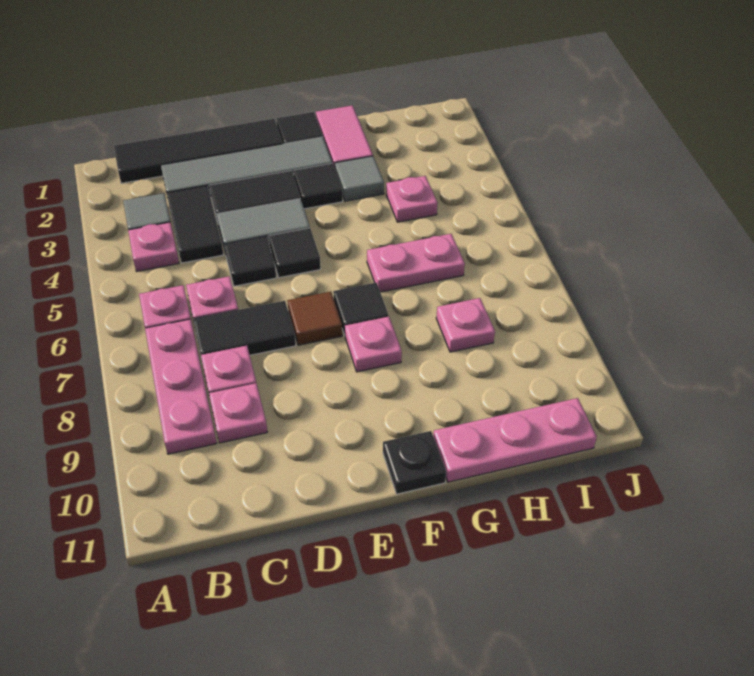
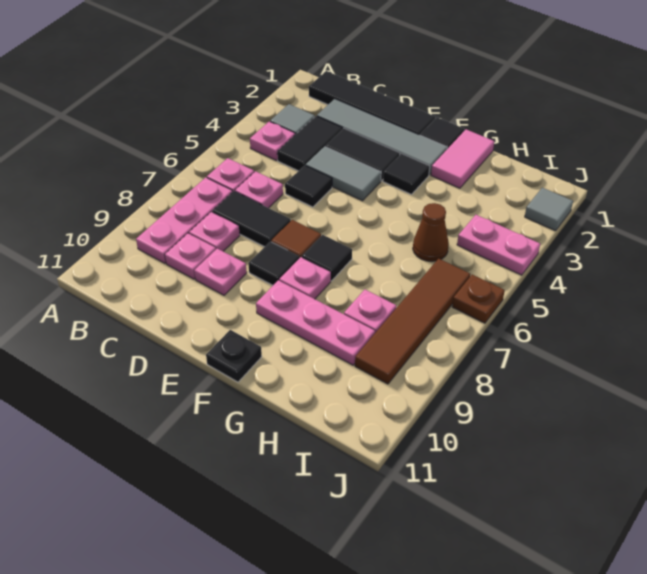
black tile E5 level 1 -> black tile E8 level 1
grey tile G3 level 1 -> grey tile J2 level 1
pink plate G6:H6 level 1 -> pink plate I4:J4 level 1
pink plate G11:I11 level 1 -> pink plate F9:H9 level 1
pink plate H4 level 1 -> pink plate D9 level 1
none -> brown cone H5 level 1
none -> brown tile I6:I9 level 1
none -> brown plate J6 level 1

